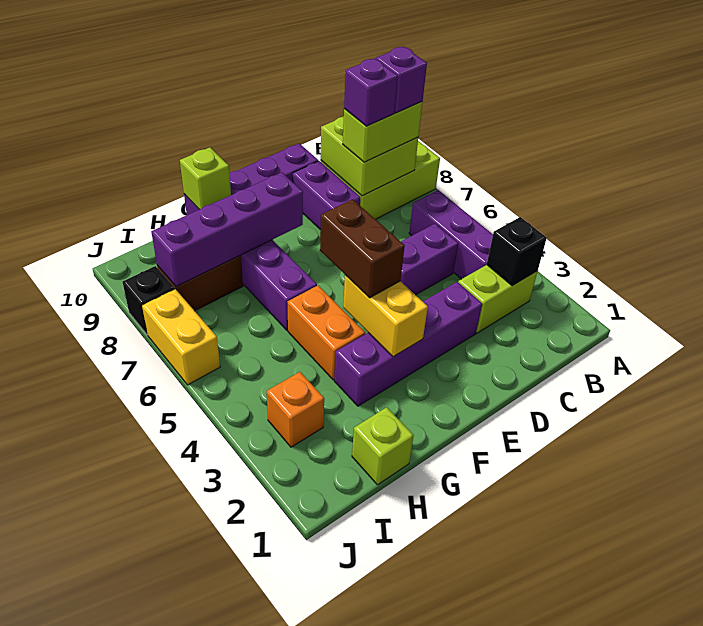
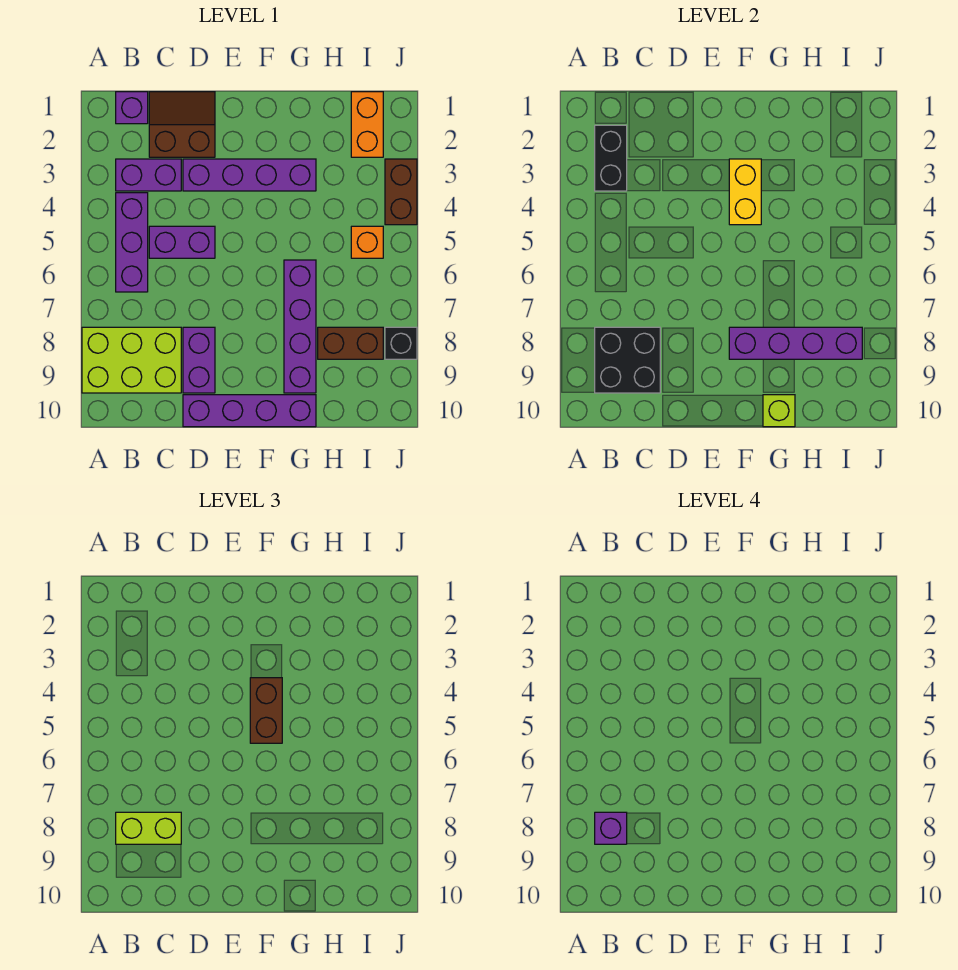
lime brick B3:C3 level 1 -> purple brick B3:C3 level 1
black brick B3 level 2 -> black brick B2:B3 level 2
lime brick B8:C9 level 2 -> black brick B8:C9 level 2
none -> brown slope C1:D2 level 1 top 2
purple brick C8 level 4 -> purple brick B1 level 1
orange brick G4:G5 level 1 -> orange brick I1:I2 level 1
lime brick H1 level 1 -> none
orange brick I3 level 1 -> orange brick I5 level 1
none -> brown brick J3:J4 level 1
yellow brick J6:J7 level 1 -> none

